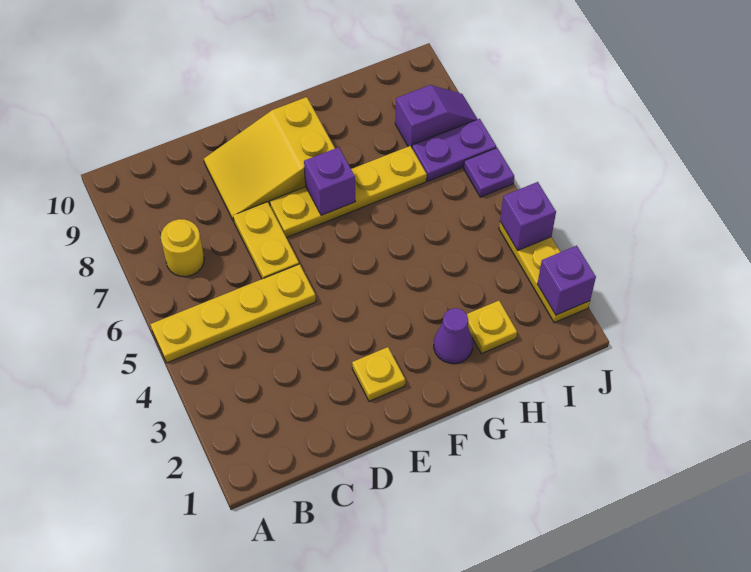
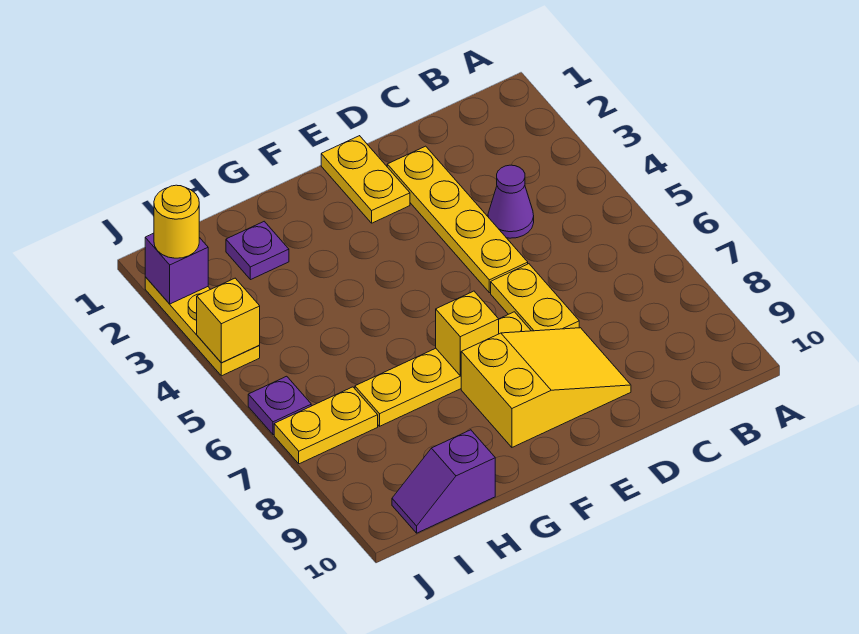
yellow plate A5:D5 level 1 -> yellow plate D2:D5 level 1
yellow round brick B7 level 1 -> yellow round brick J2 level 3
yellow plate E2 level 1 -> yellow plate E1:E2 level 1
purple brick F7 level 2 -> yellow brick F7 level 2
purple cone G2 level 1 -> purple cone C4 level 1
yellow plate H2 level 1 -> purple plate H2 level 1
purple plate I7:J7 level 1 -> yellow plate I7:J7 level 1
purple slope I8:J8 level 1 top I -> purple slope H10:I10 level 1 top H
purple brick J4 level 2 -> yellow brick J4 level 2

